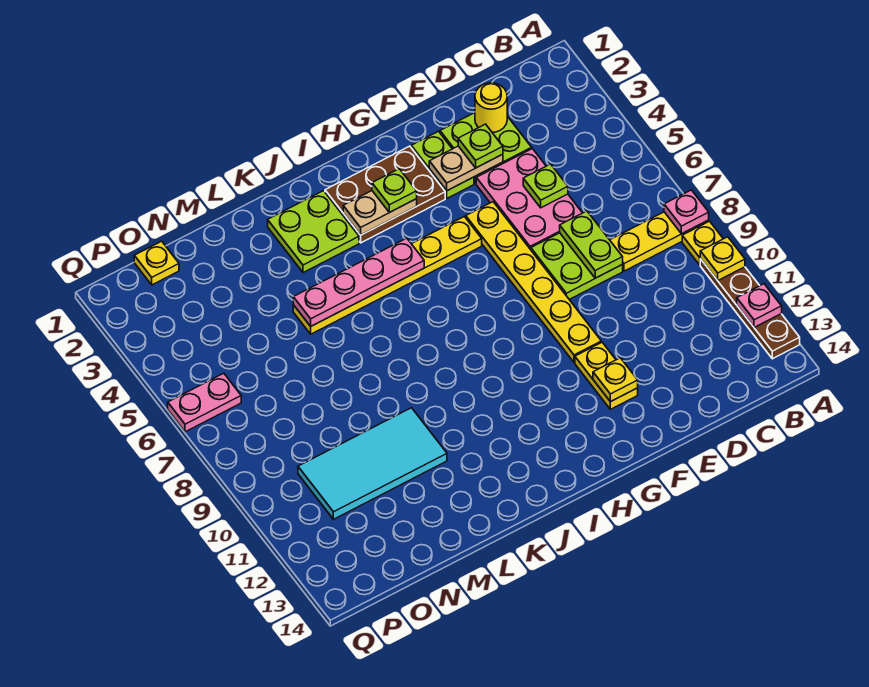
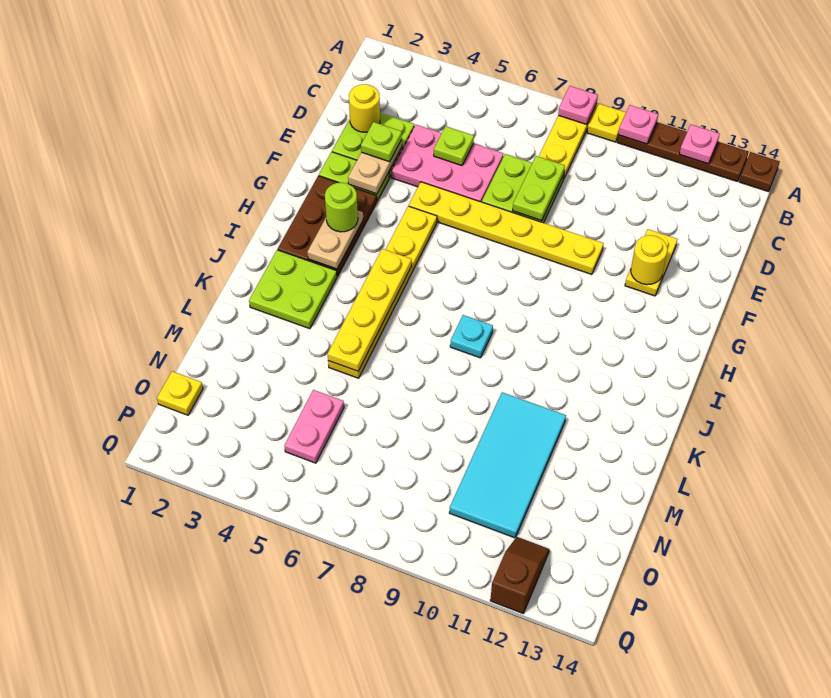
yellow plate A10 level 2 -> pink plate A10 level 2
none -> brown plate A14 level 1
lime plate D7:D8 level 2 -> lime plate D8:E8 level 2
yellow plate F11:F12 level 1 -> yellow plate E12:F12 level 1
yellow plate F12 level 2 -> yellow round brick F12 level 2
lime plate H3 level 3 -> lime round brick H3 level 3
pink plate I5:L5 level 2 -> yellow plate I5:L5 level 2
none -> cyan plate J8 level 1
pink plate P6:Q6 level 1 -> pink plate N5:O5 level 1
none -> brown slope P12:Q12 level 1 top Q

